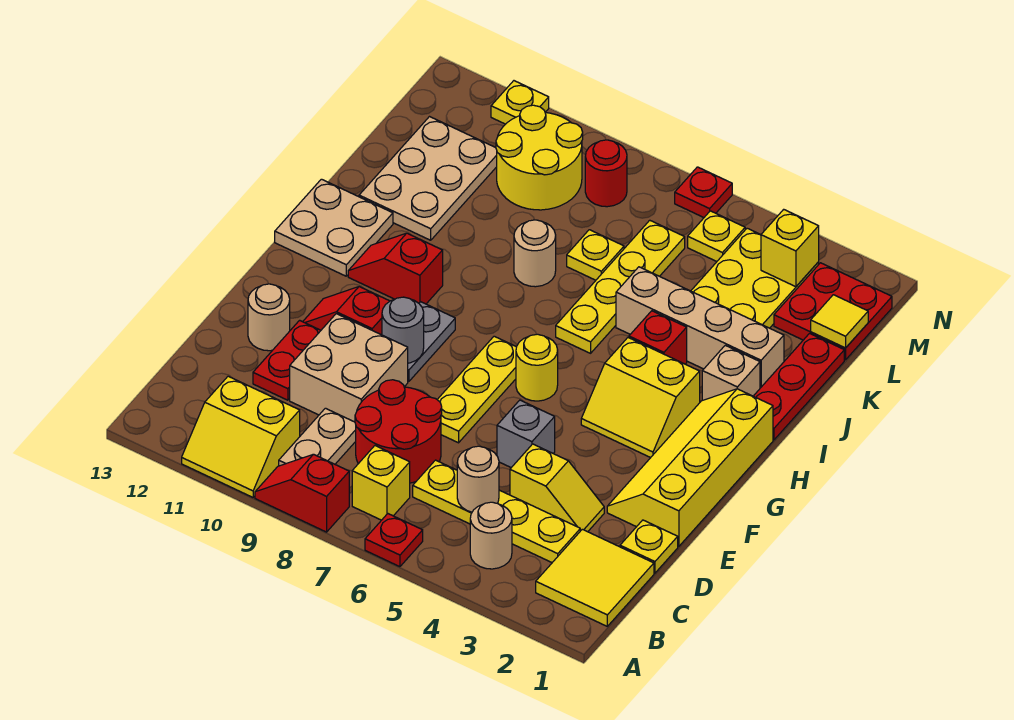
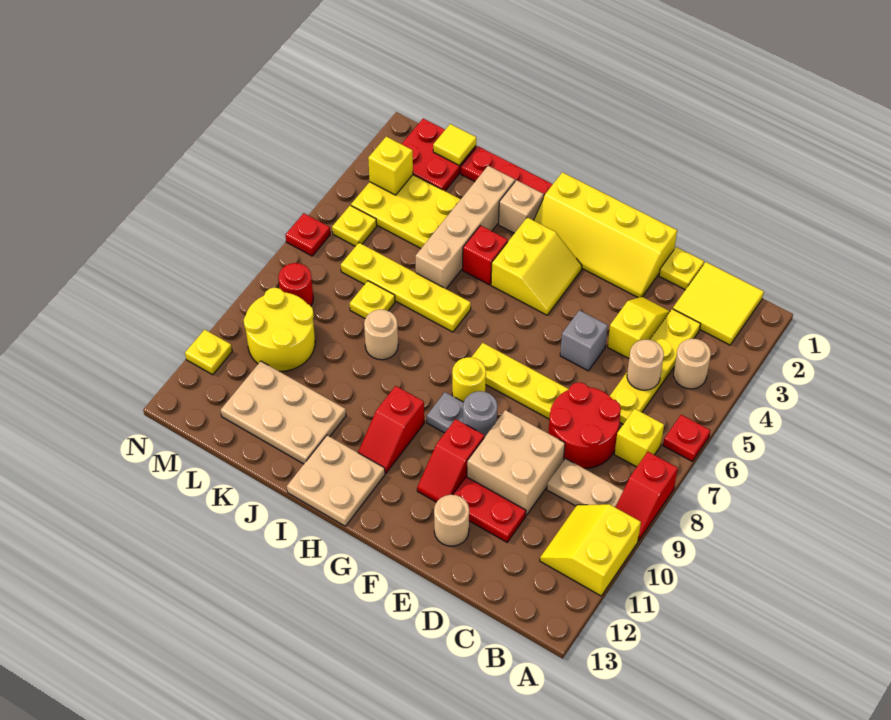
yellow slope A10:B11 level 1 top B -> yellow slope A10:B11 level 1 top A
yellow round brick G6 level 1 -> yellow round brick G8 level 1

